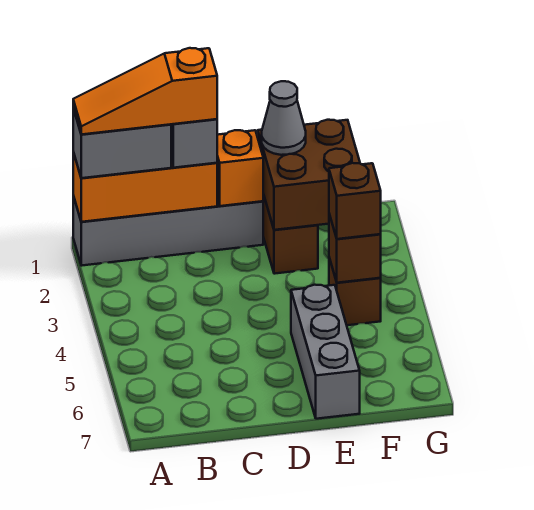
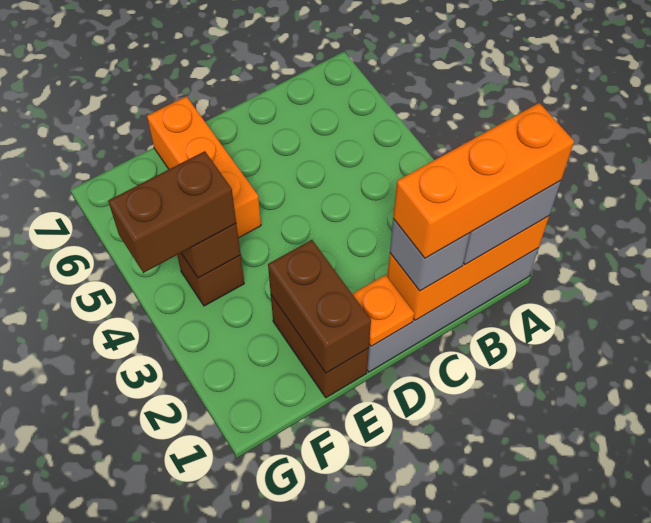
orange slope A1:C1 level 4 top C -> orange brick A1:C1 level 4
orange brick D1 level 2 -> orange plate D1 level 2
brown brick E1:F2 level 2 -> brown brick E1:E2 level 2
grey cone E1 level 3 -> none
grey brick E5:E7 level 1 -> orange brick E5:E7 level 1
brown brick F4 level 3 -> brown brick F4:G4 level 3

